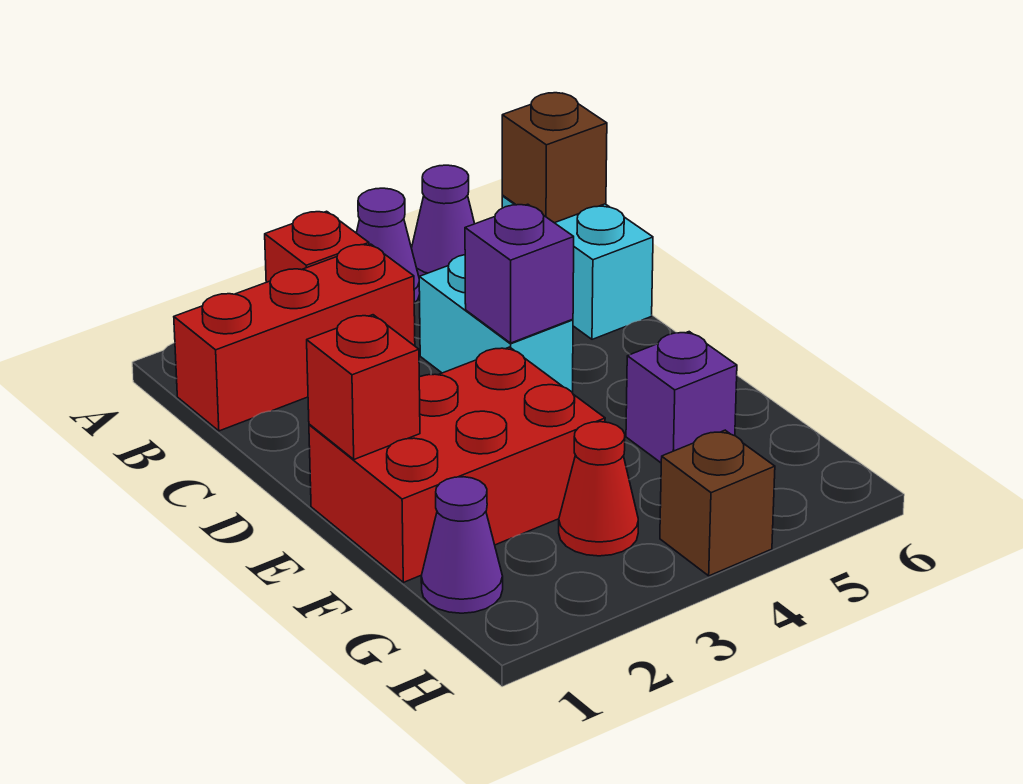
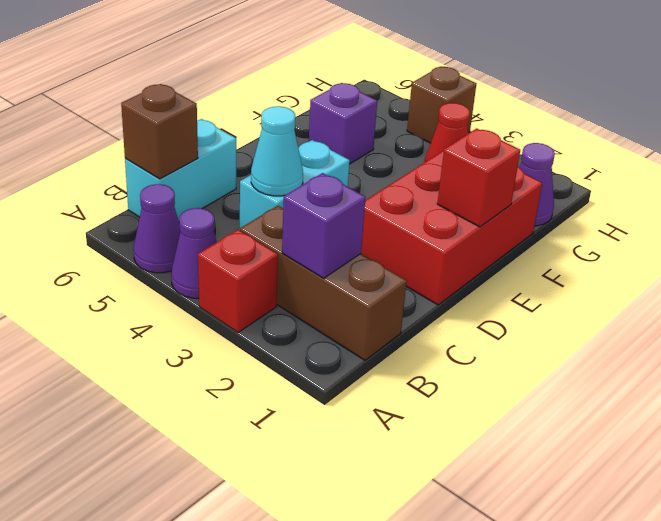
red brick B1:B3 level 1 -> brown brick B1:B3 level 1
none -> cyan cone C4 level 2
purple brick D4 level 2 -> purple brick B2 level 2
red brick E1:F3 level 1 -> red brick D1:F2 level 1

